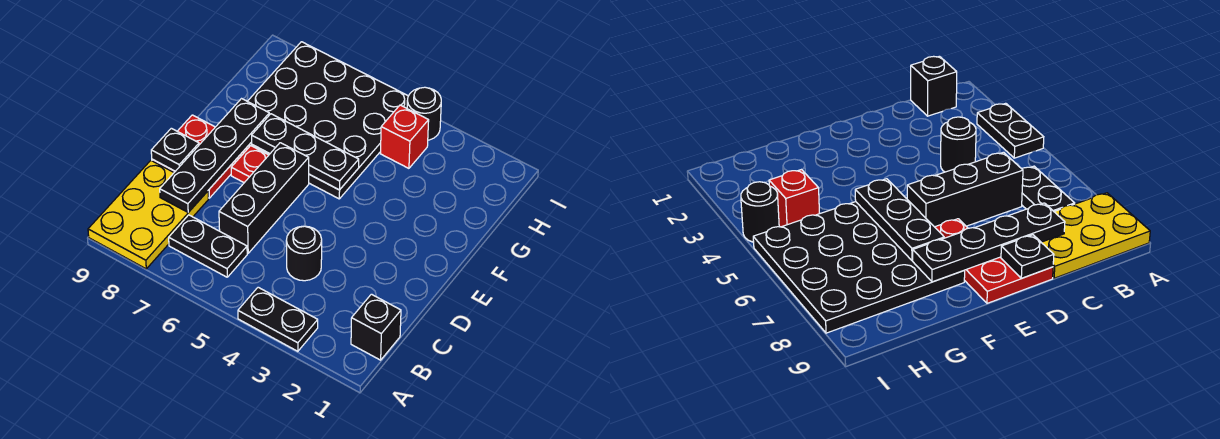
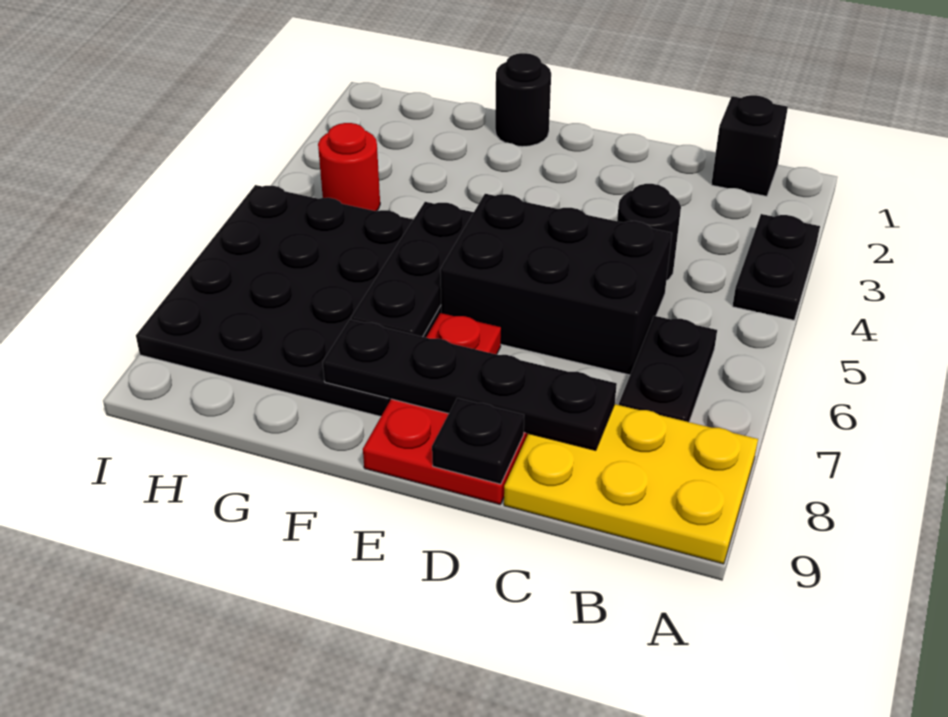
black brick C6:E6 level 1 -> black brick C5:E6 level 1
red brick H4 level 1 -> red round brick H4 level 1
black round brick I4 level 1 -> black round brick F1 level 1

